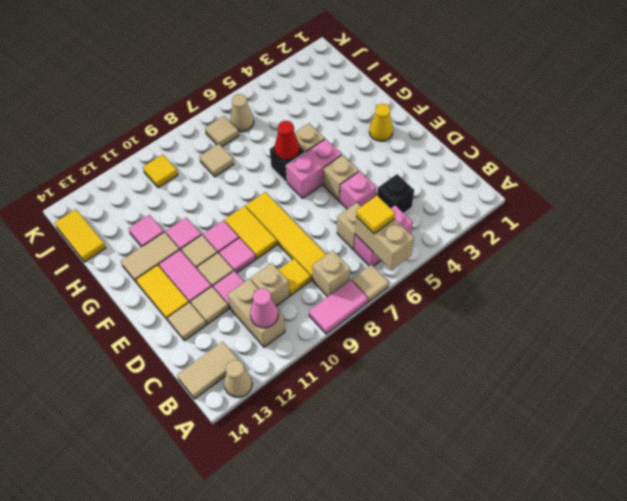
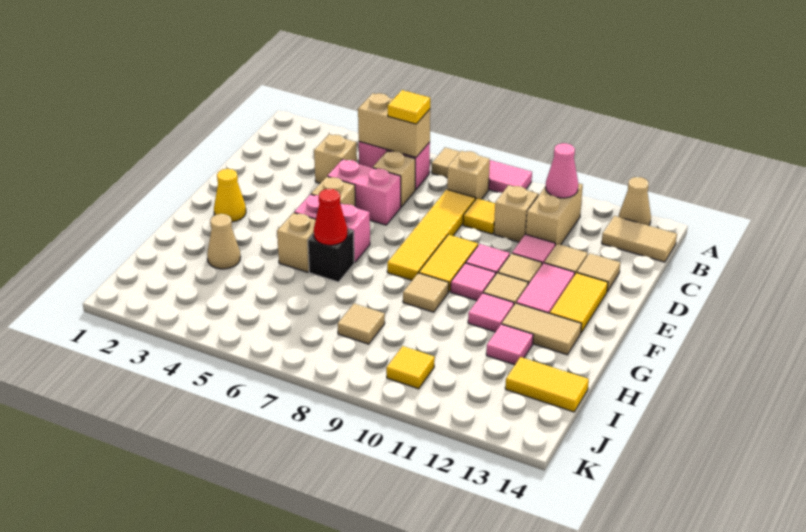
tan brick A6:B6 level 2 -> tan brick B5:B6 level 2
black brick C4 level 1 -> tan brick C4 level 1
pink brick D5 level 1 -> pink brick D5:D6 level 1
yellow tile I14:J14 level 1 -> yellow tile I13:I14 level 1
tan cone J6 level 1 -> tan cone H3 level 1
tan tile J7 level 1 -> tan tile G9 level 1

